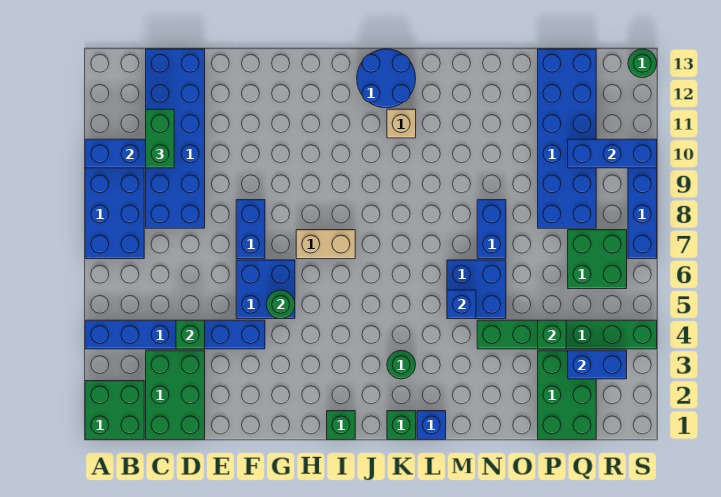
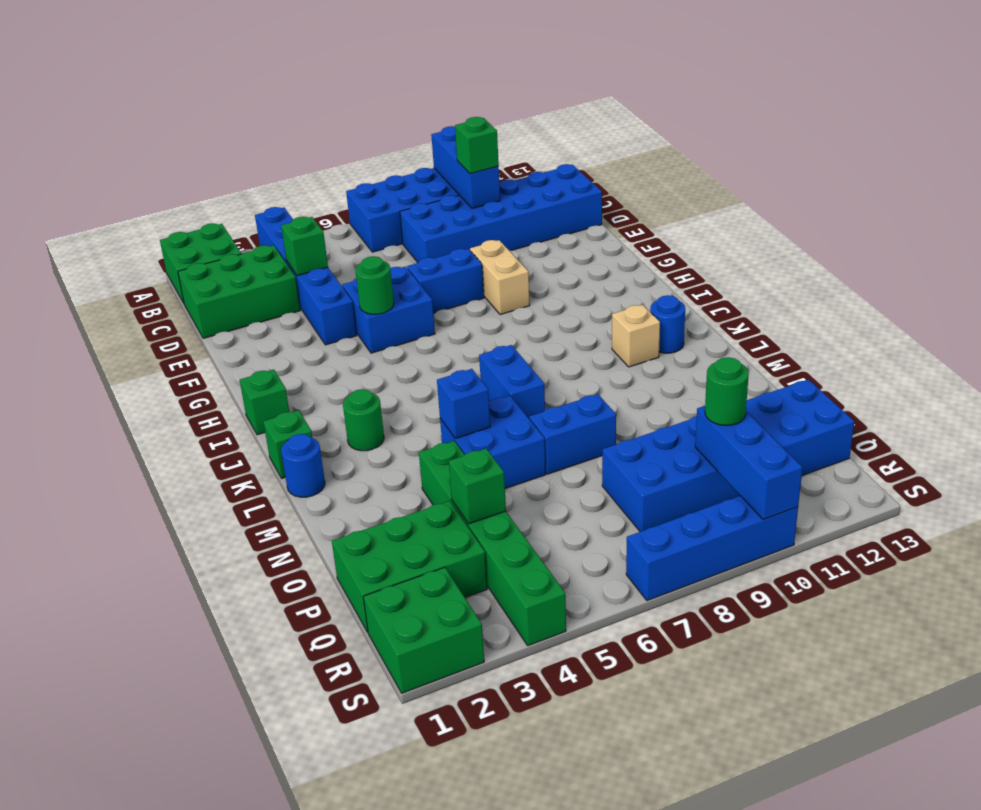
green brick C10:C11 level 3 -> green brick C10 level 3
tan brick H7:I7 level 1 -> tan brick F9:G9 level 1
blue round brick J12:K13 level 1 -> blue round brick K12 level 1
blue brick L1 level 1 -> blue round brick L1 level 1
blue brick Q3:R3 level 2 -> blue brick K7:L7 level 1
green brick Q6:R7 level 1 -> green brick R1:S2 level 1
green round brick S13 level 1 -> green round brick Q10 level 3

